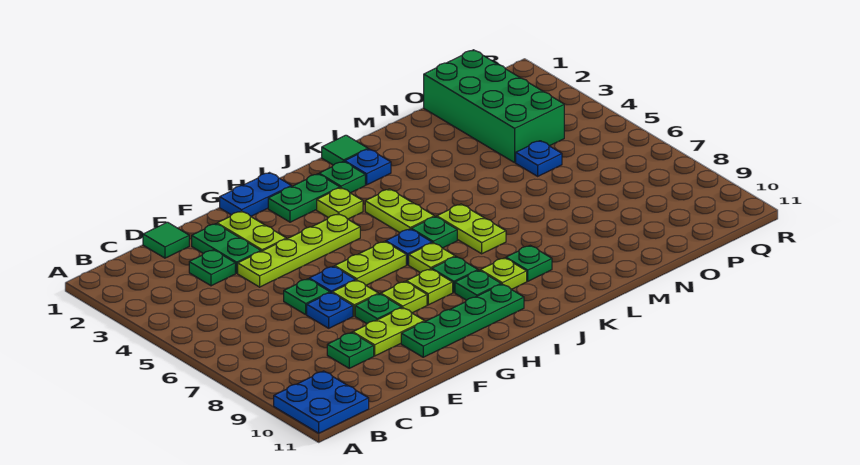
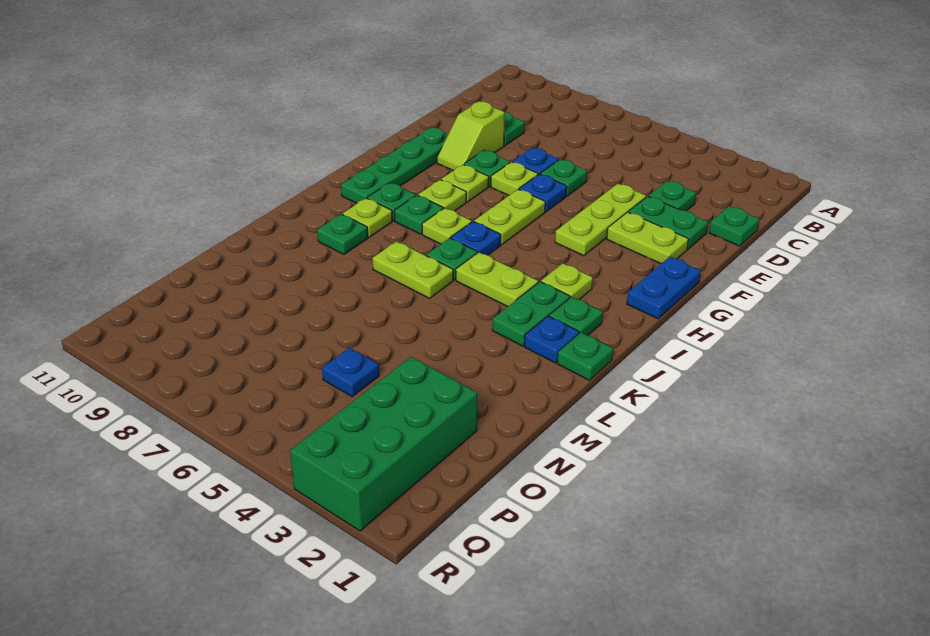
blue plate A10:B11 level 1 -> none
green tile D1 level 1 -> green plate D1 level 1
lime plate E4:H4 level 1 -> lime plate E4:G4 level 1
lime plate E9:F9 level 1 -> lime slope E9:F9 level 1 top E
green plate H2:I2 level 1 -> green plate J3:K3 level 1
green tile K1 level 1 -> green plate K1 level 1
green brick O1:P4 level 1 -> green brick O2:R3 level 1

